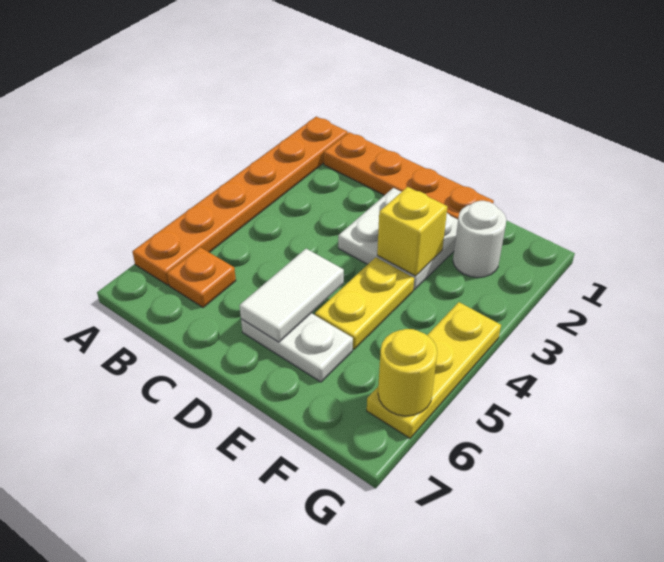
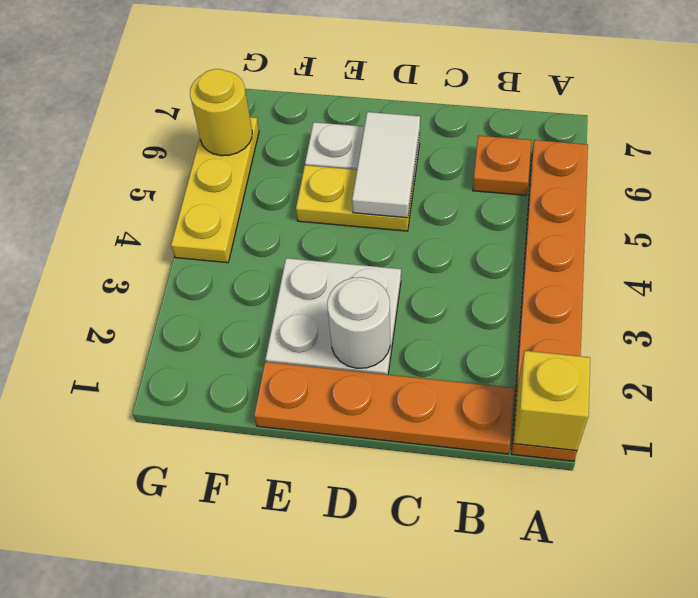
yellow brick E3 level 2 -> yellow brick A1 level 2
yellow plate E4:E5 level 1 -> yellow plate D5:E5 level 1
white round brick F2 level 1 -> white round brick D2 level 2

